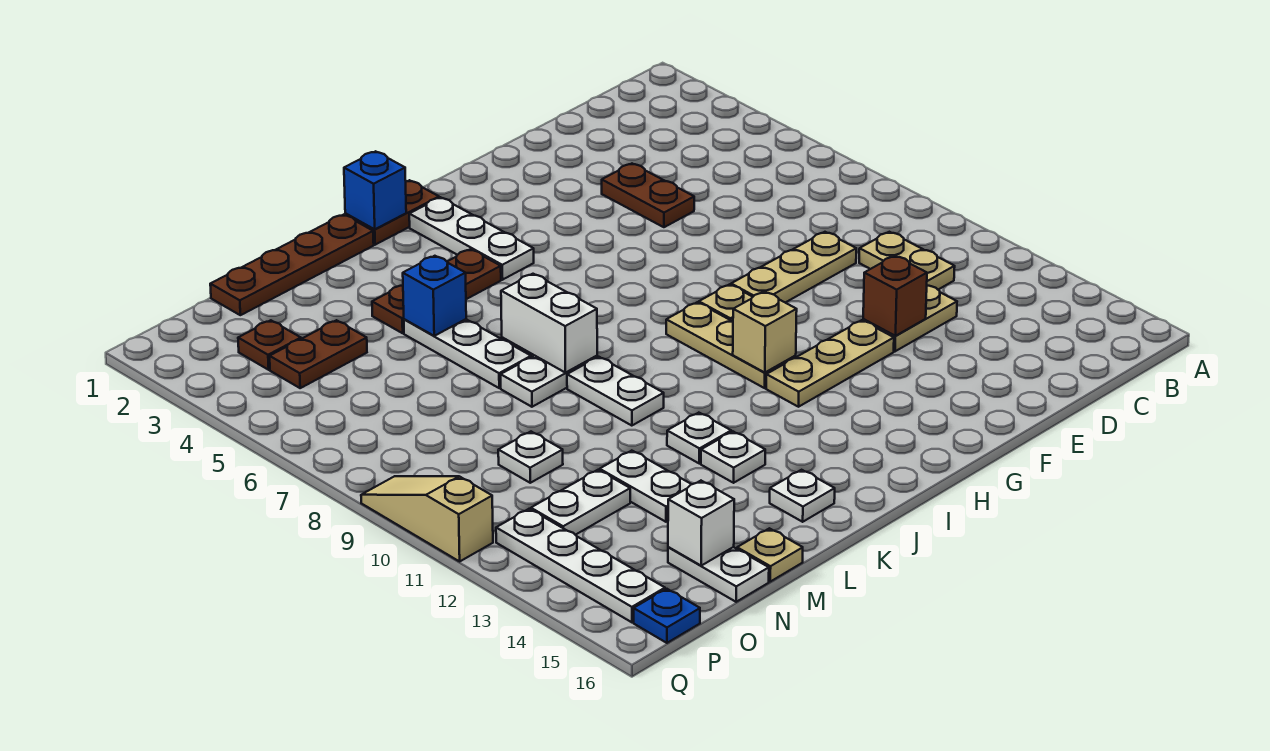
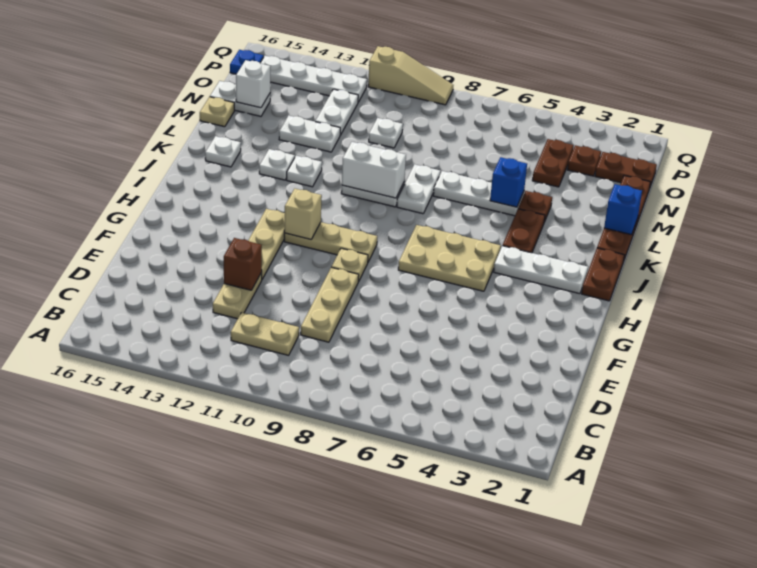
brown plate E4:E5 level 1 -> brown plate O1:O2 level 1
none -> tan plate H5:I7 level 1
blue brick J1 level 2 -> blue brick L1 level 2
white brick K7:K8 level 2 -> white brick K9:K10 level 2

